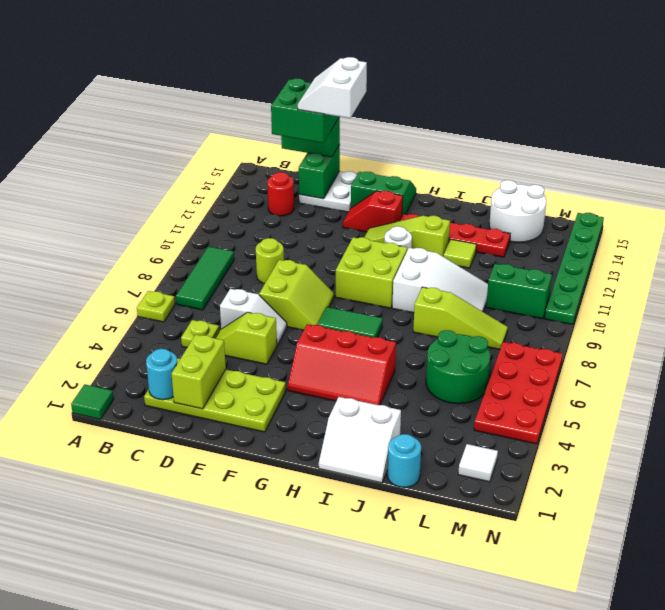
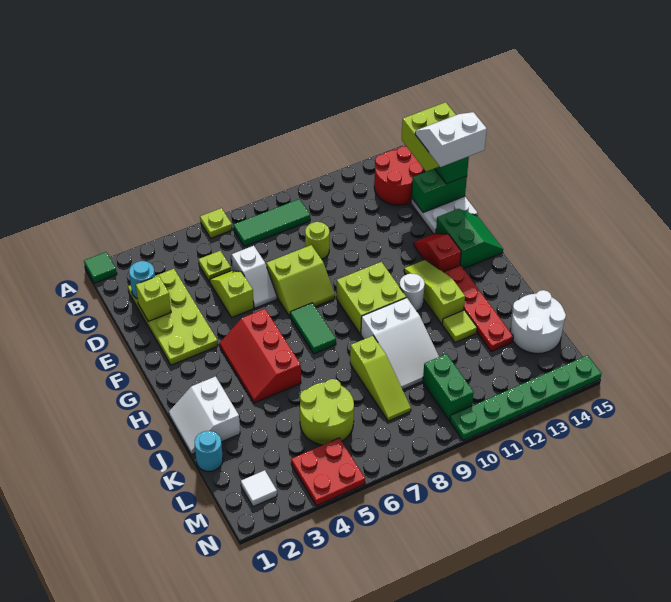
red round brick C13 level 1 -> red round brick B13:C14 level 1
green brick C14:D15 level 4 -> lime brick C14:D15 level 4
lime brick D2:D3 level 2 -> lime brick D2 level 2
green round brick K5:L6 level 1 -> lime round brick K5:L6 level 1
red plate M4:N7 level 1 -> red plate M4:N5 level 1

